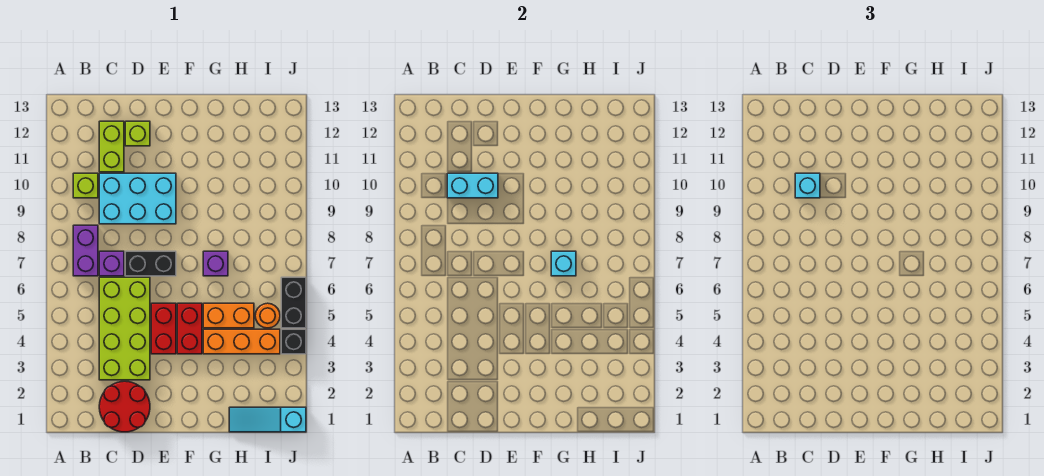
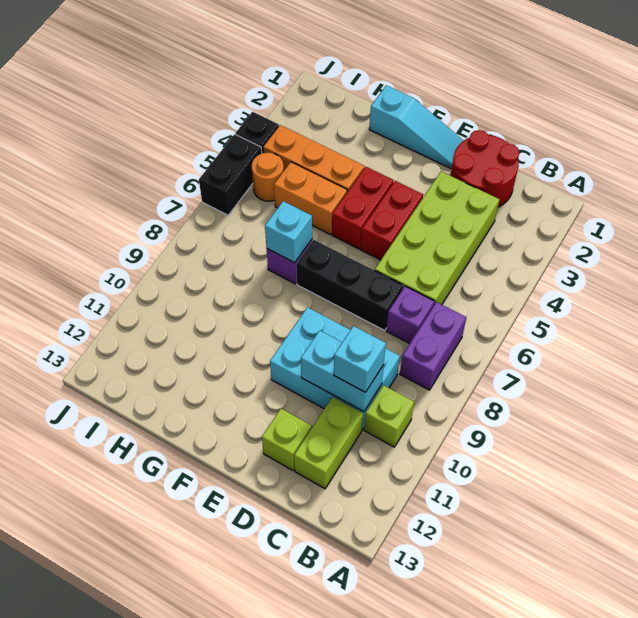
black brick D7:E7 level 1 -> black brick D7:F7 level 1
cyan slope H1:J1 level 1 top J -> cyan slope E1:G1 level 1 top G

